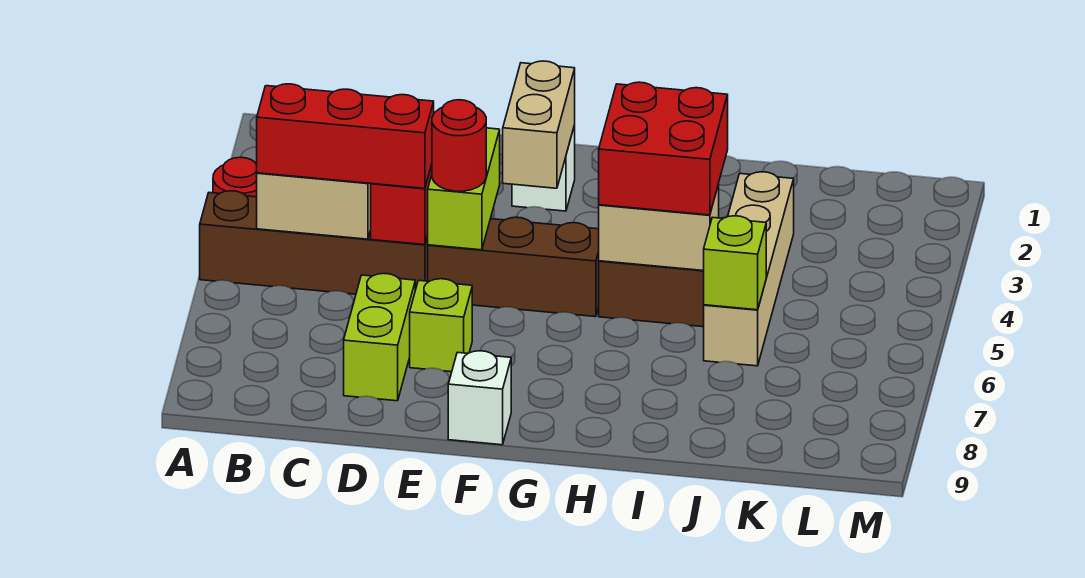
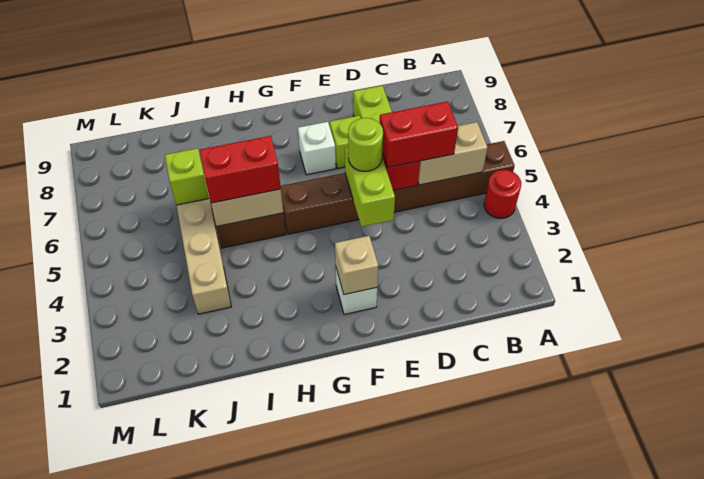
red brick B5:D5 level 3 -> red brick C5:D5 level 3
red round brick E5 level 3 -> lime round brick E5 level 3
tan brick F2:F3 level 2 -> tan brick F2 level 2
white brick F9 level 1 -> white brick F7 level 1
red brick H4:I5 level 3 -> red brick H5:I5 level 3

